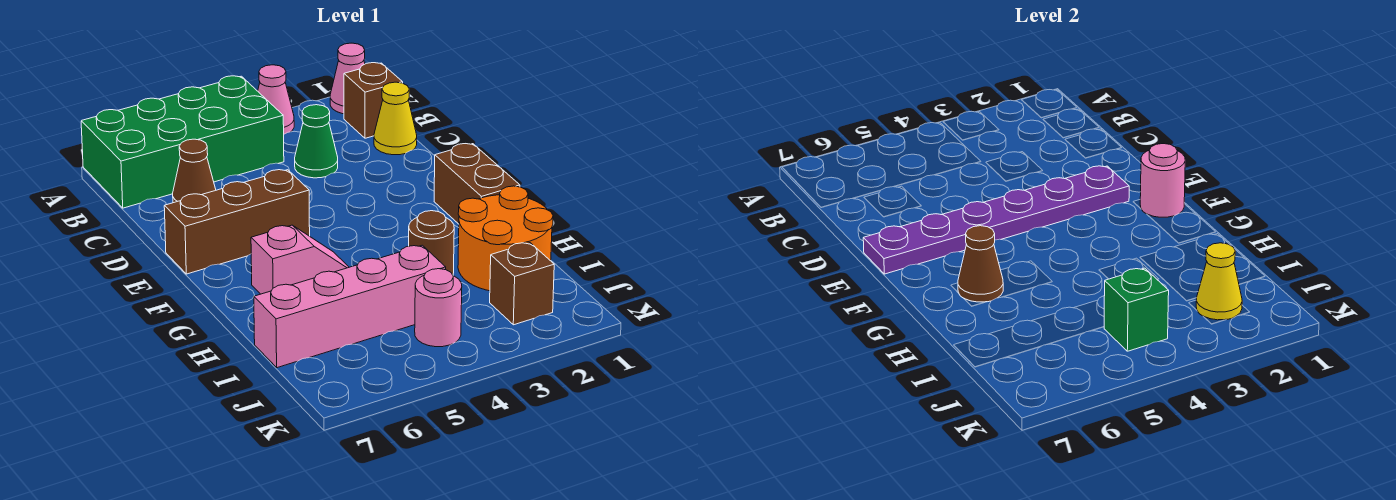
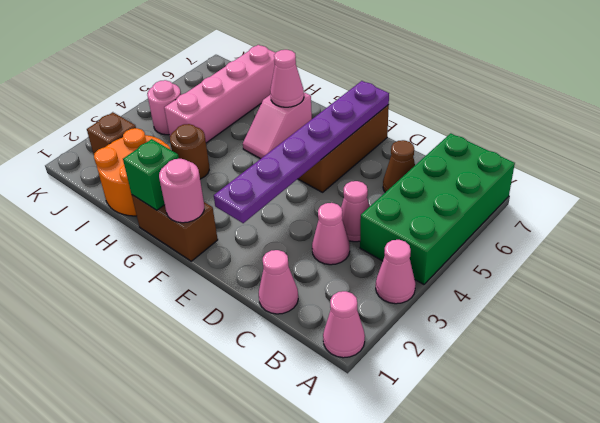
brown brick B1 level 1 -> none
yellow cone C1 level 1 -> pink cone C1 level 1
green cone C3 level 1 -> pink cone C3 level 1
none -> pink cone C4 level 1
brown cone G6 level 2 -> pink cone G6 level 2
yellow cone J2 level 2 -> none
green brick J4 level 2 -> green brick G1 level 2

